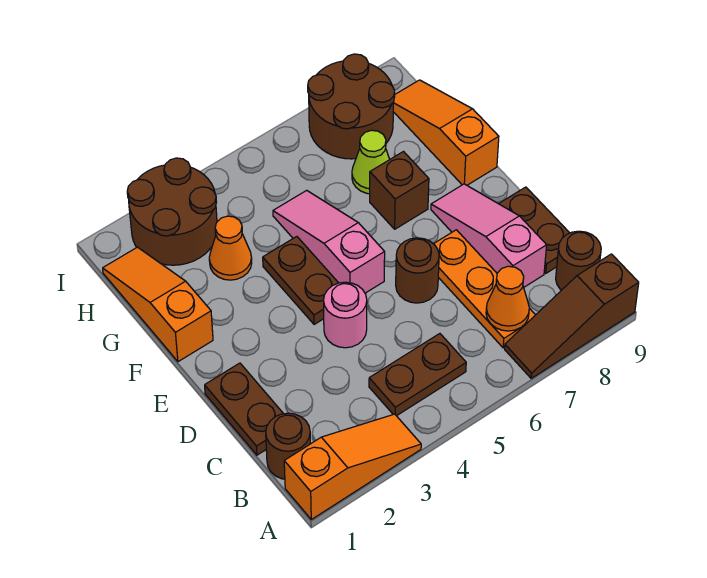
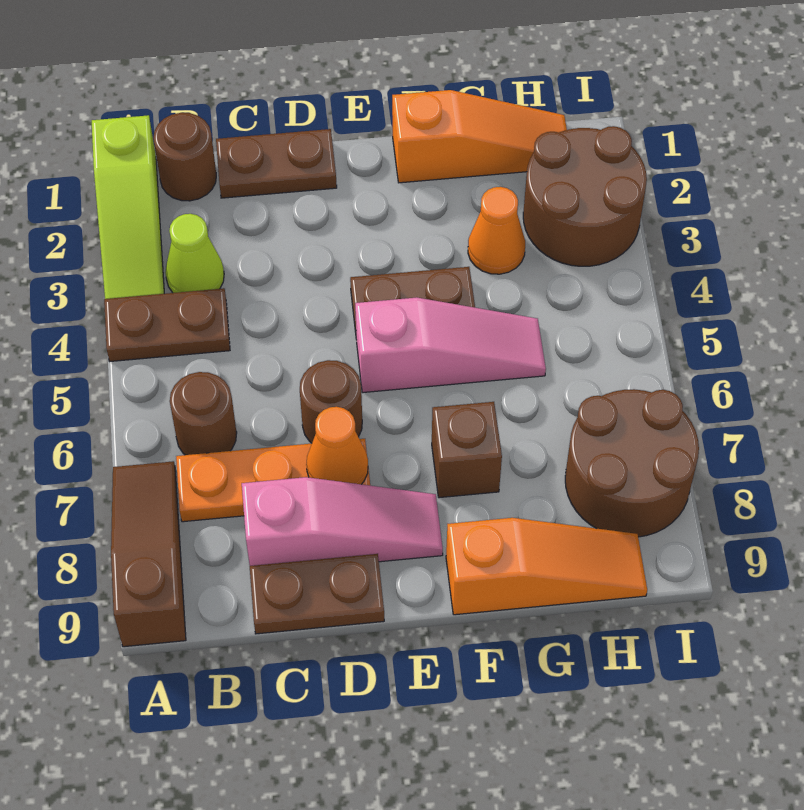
orange slope A1:A3 level 1 top 1 -> lime slope A1:A3 level 1 top 1
brown plate B4:B5 level 1 -> brown plate A4:B4 level 1
orange cone B7 level 2 -> orange cone D7 level 2
brown round brick B9 level 1 -> brown round brick B6 level 1
pink round brick D4 level 1 -> none
lime cone G7 level 1 -> lime cone B3 level 1

